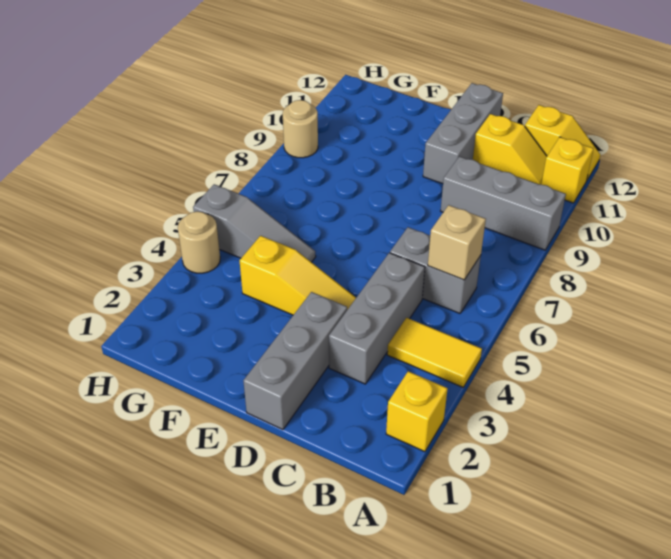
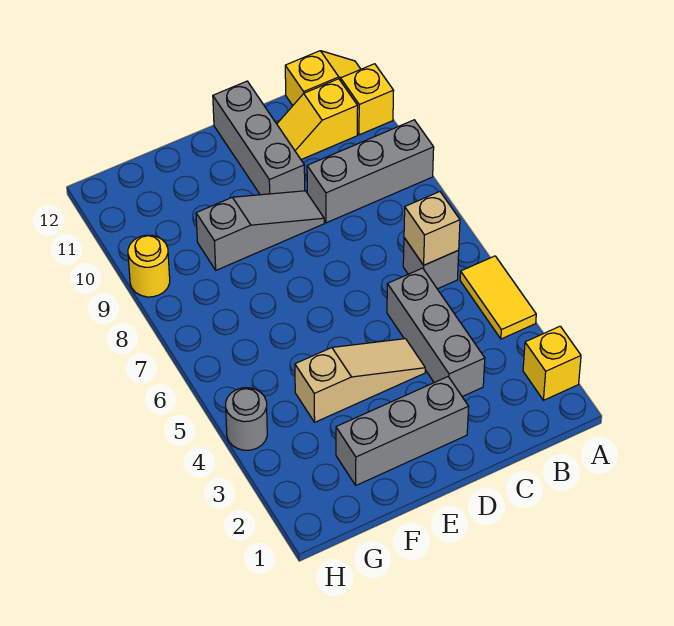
yellow tile A4:B4 level 1 -> yellow tile A4:A5 level 1
grey brick B6:C6 level 1 -> grey brick B6 level 1
yellow slope B11:C11 level 1 top C -> yellow slope B11:C11 level 1 top B
grey brick D1:D3 level 1 -> grey brick D2:F2 level 1
yellow slope D4:F4 level 1 top F -> tan slope D4:F4 level 1 top F
grey slope F5:H5 level 1 top H -> grey slope D9:F9 level 1 top F
tan round brick H4 level 1 -> grey round brick H4 level 1
tan round brick H9 level 1 -> yellow round brick H9 level 1

